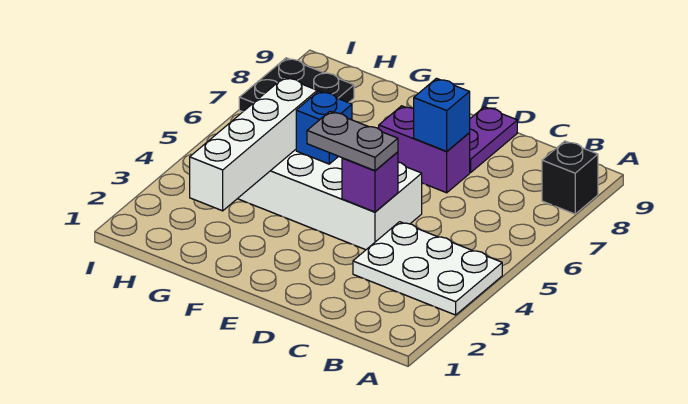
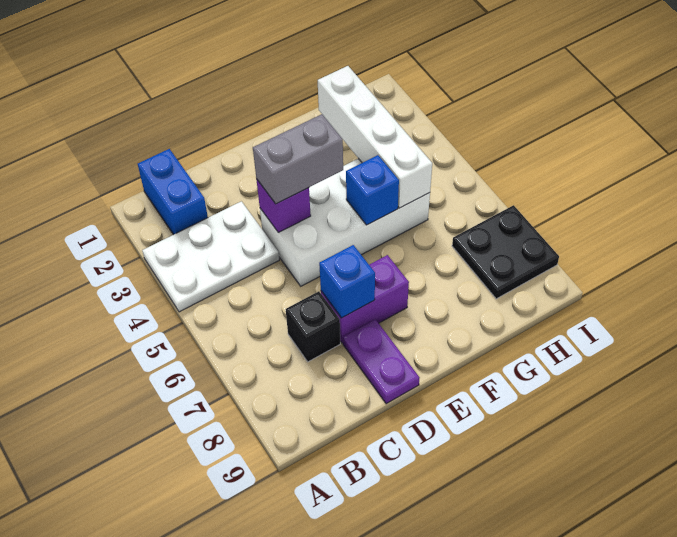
black brick A8 level 1 -> black brick C7 level 1
none -> blue brick B1:B2 level 1
grey plate D4:E4 level 3 -> grey brick D4:E4 level 3

